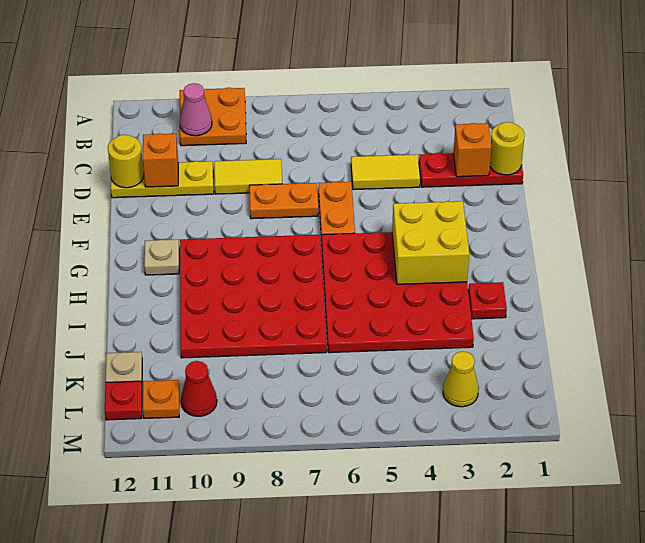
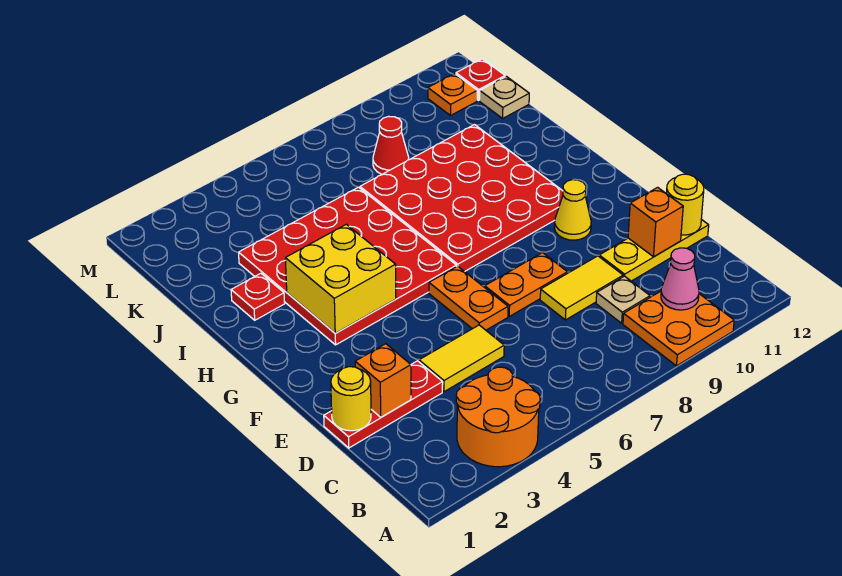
none -> orange round brick A3:B4 level 1
tan plate G11 level 1 -> tan plate C9 level 1
yellow cone L3 level 1 -> yellow cone F10 level 1
red cone L10 level 1 -> red cone K8 level 1

